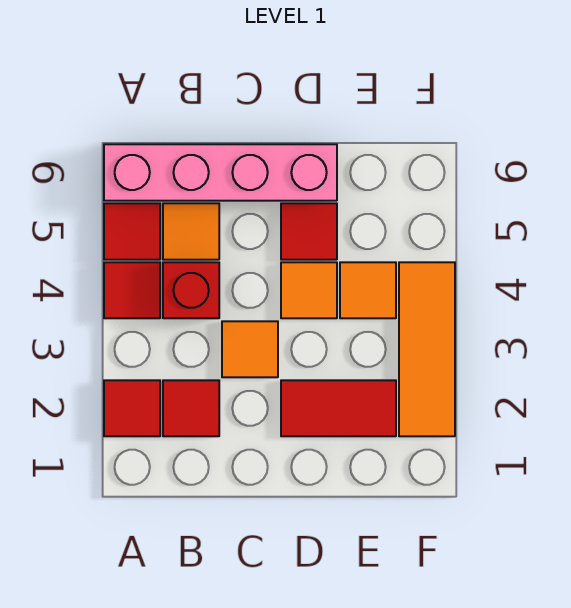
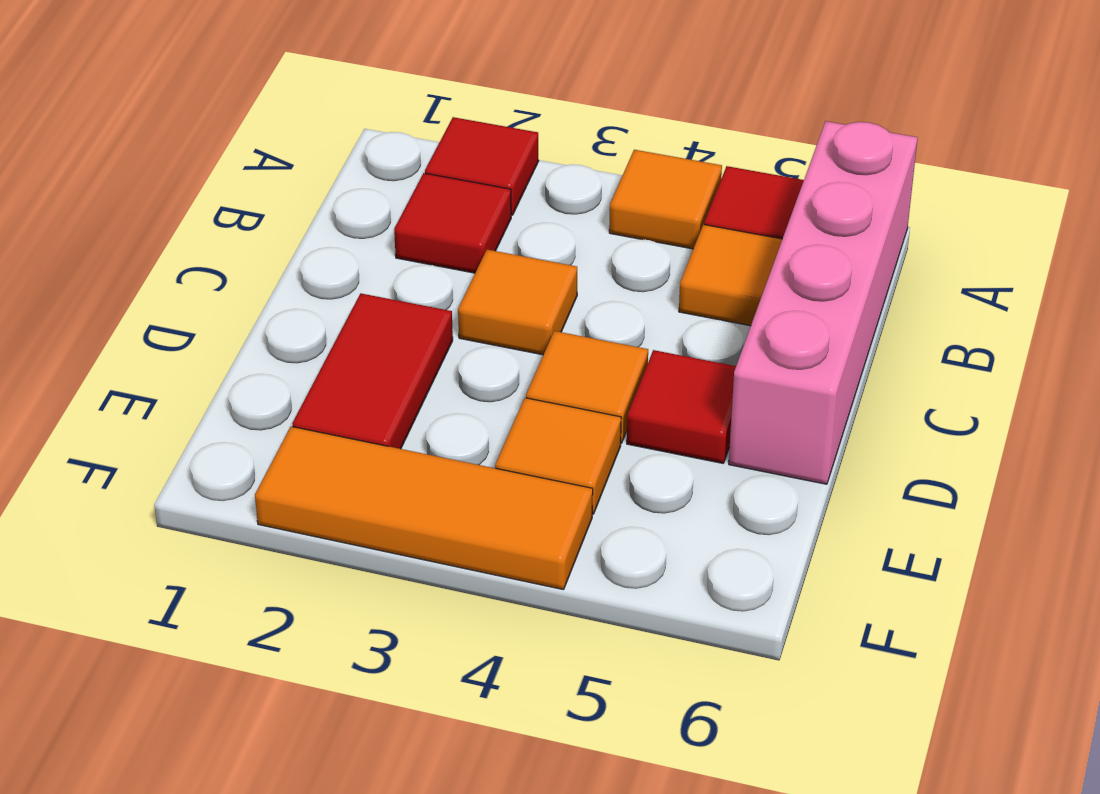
red tile A4 level 1 -> orange tile A4 level 1
red brick B4 level 1 -> none

